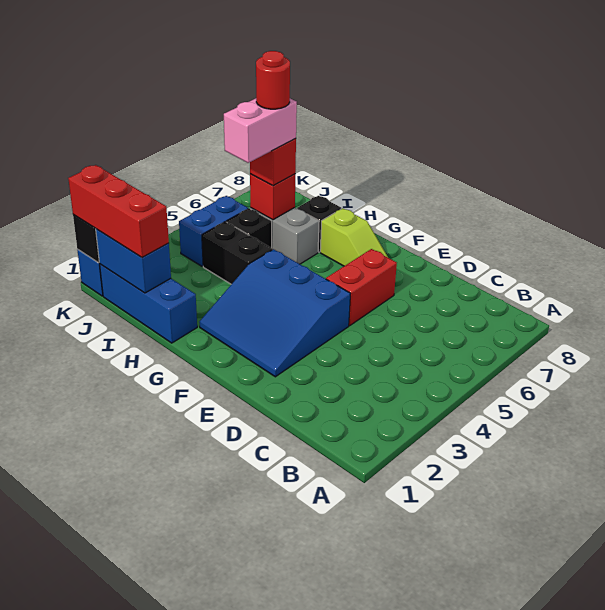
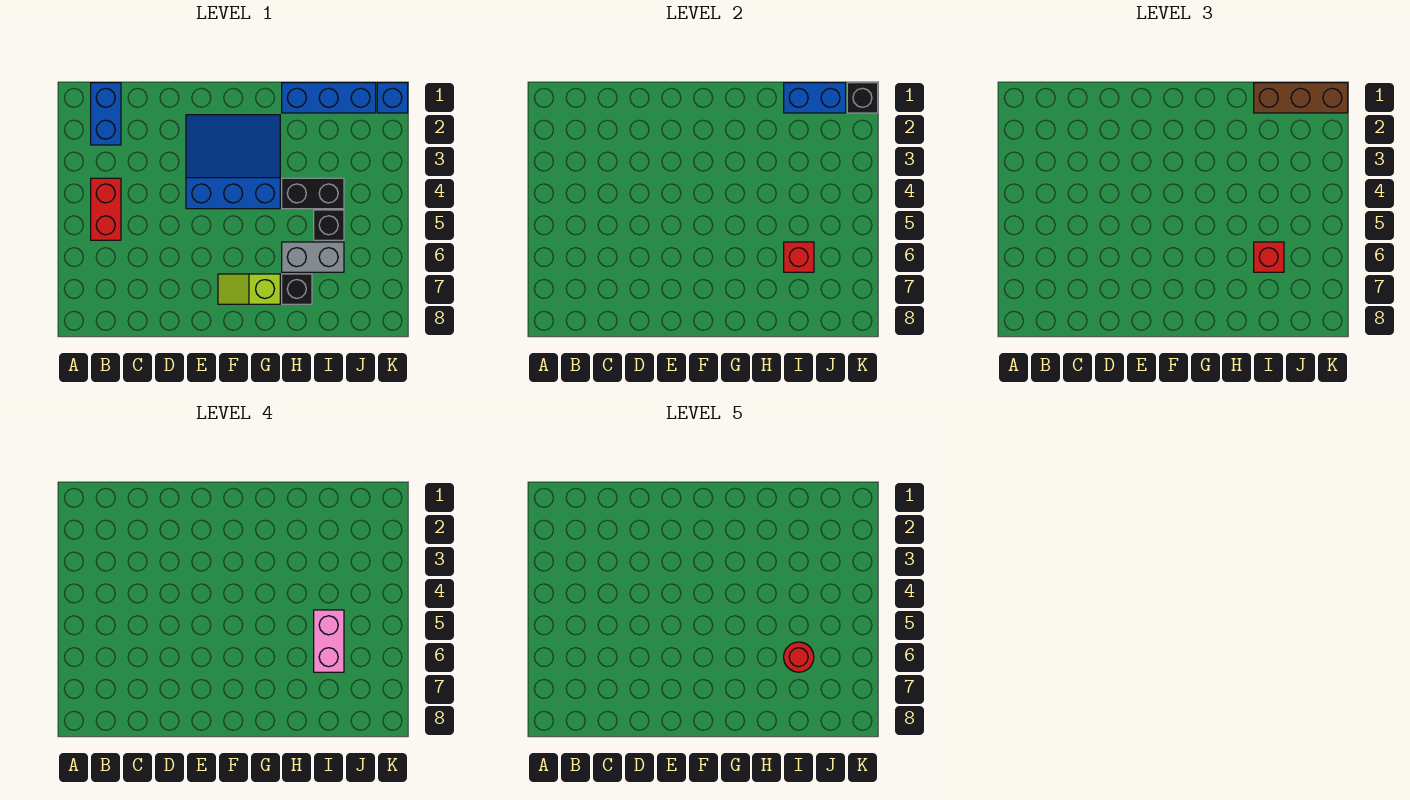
red brick E5:E6 level 1 -> red brick B4:B5 level 1
red brick I1:K1 level 3 -> brown brick I1:K1 level 3
blue brick J4:J5 level 1 -> blue brick B1:B2 level 1

